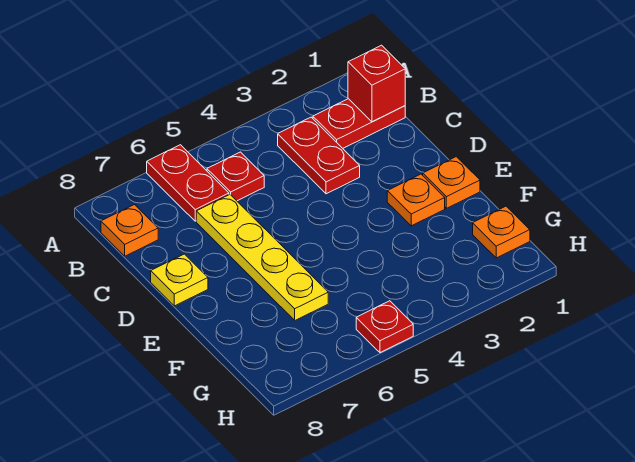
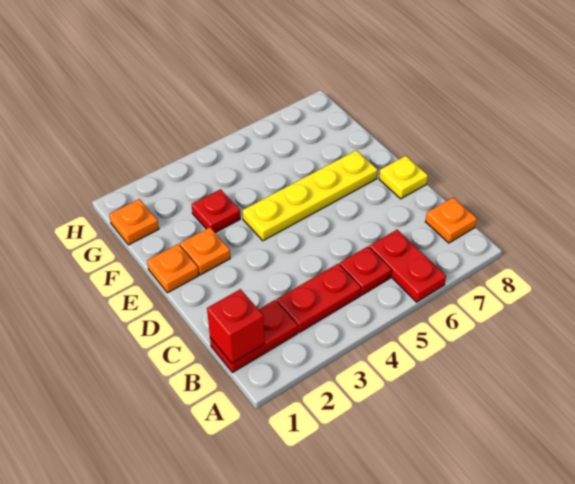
red plate B3:C3 level 1 -> red plate B3:B4 level 1
yellow plate C6:F6 level 1 -> yellow plate E4:E7 level 1
red plate H5 level 1 -> red plate F3 level 1

